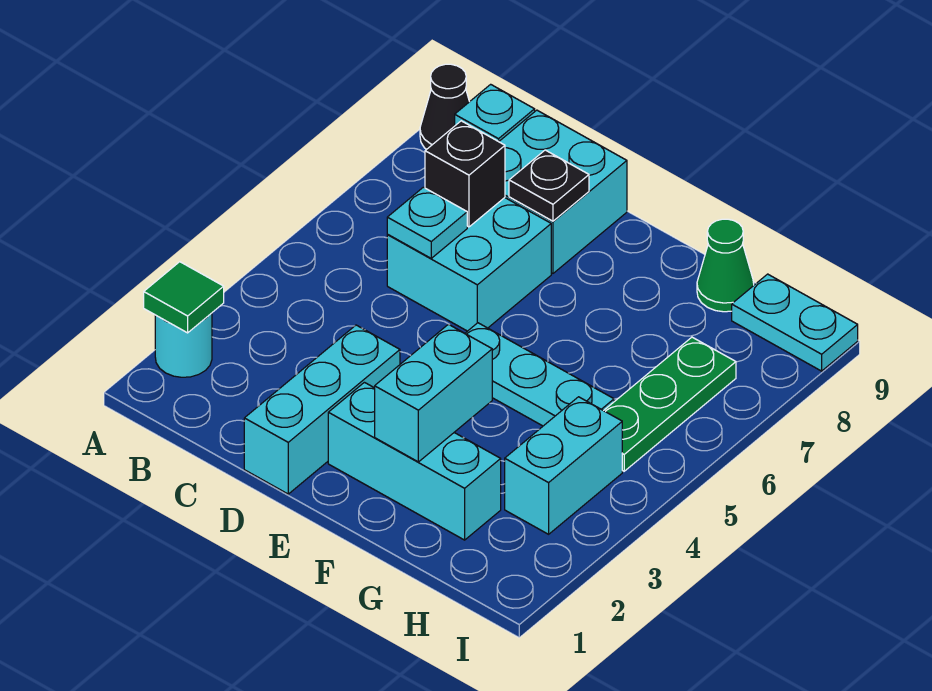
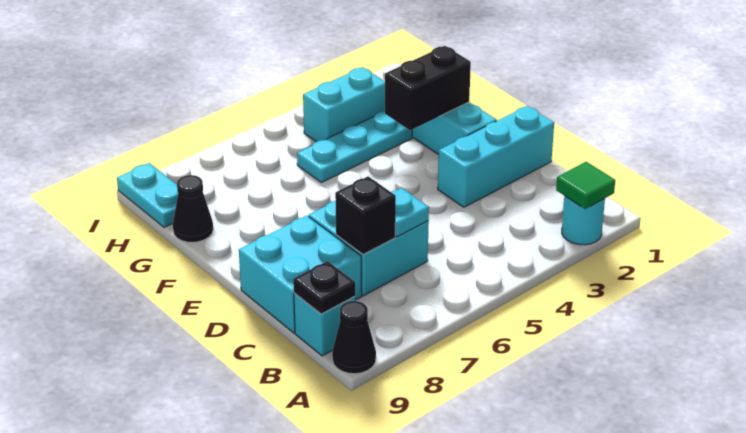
black plate D8 level 2 -> black plate B9 level 2
cyan plate E5:G5 level 1 -> cyan plate G3:G5 level 1
cyan brick F2:F3 level 2 -> black brick F2:F3 level 2
green cone G9 level 1 -> black cone G9 level 1
green plate H5:H7 level 1 -> none

